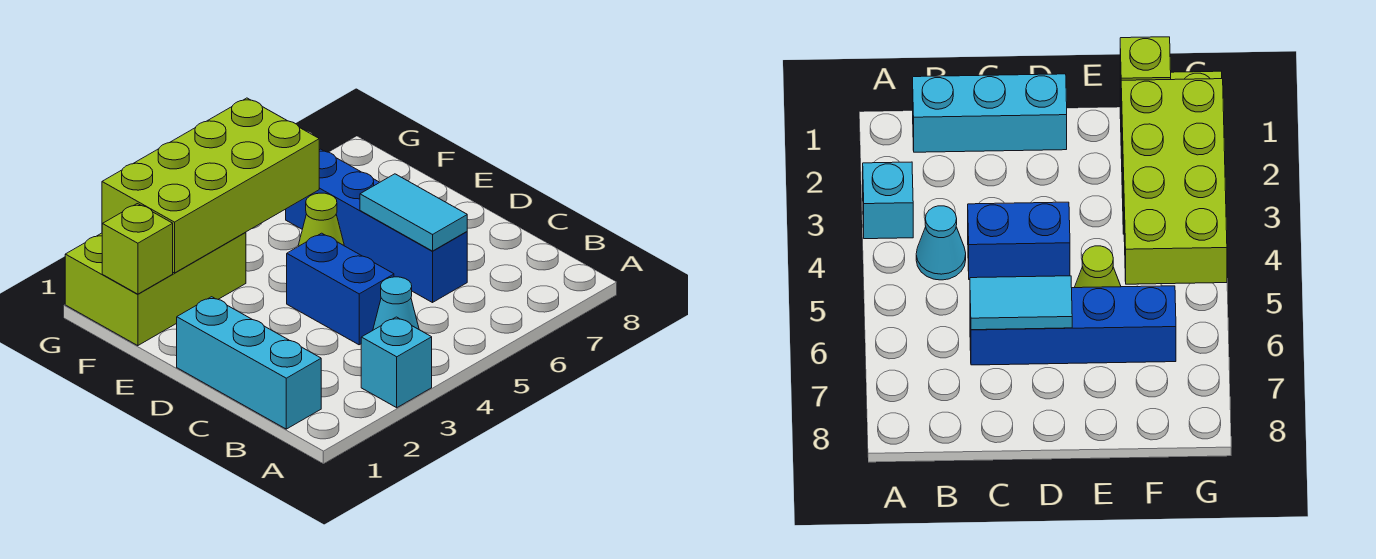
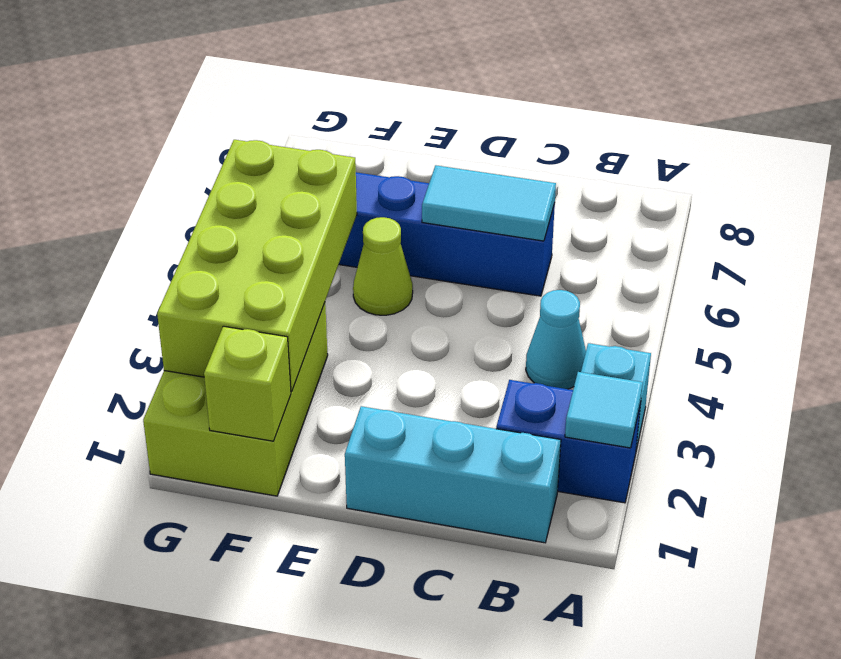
none -> cyan tile A2 level 2
blue brick C4:D4 level 1 -> blue brick A2:B2 level 1

